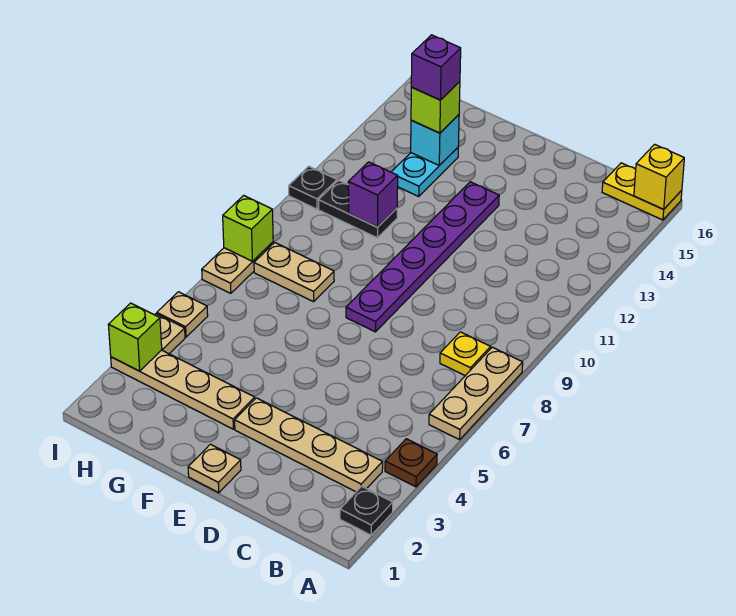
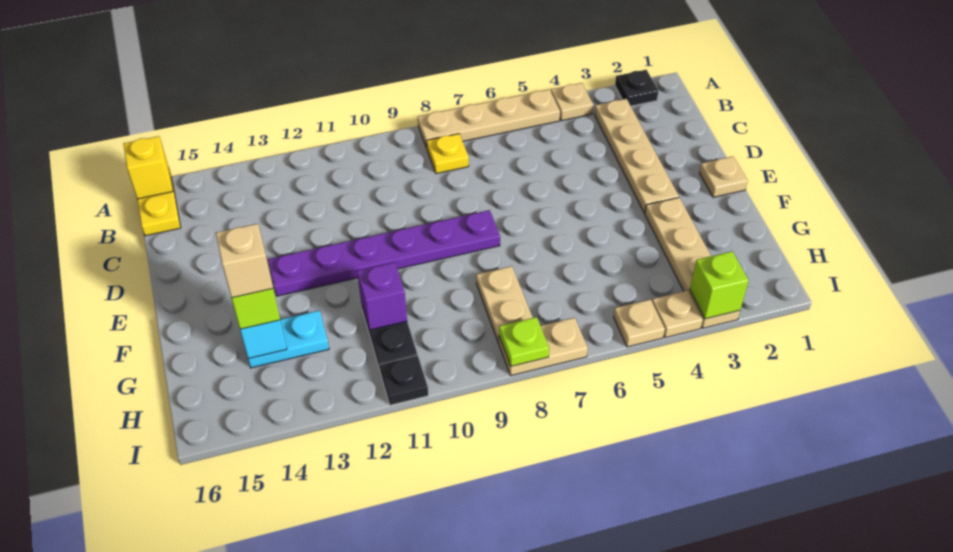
brown plate A4 level 1 -> tan plate A4 level 1
tan plate A6:A8 level 1 -> tan plate A5:A8 level 1
purple brick G14 level 4 -> tan brick G14 level 4
lime brick I8 level 2 -> lime plate I8 level 2

